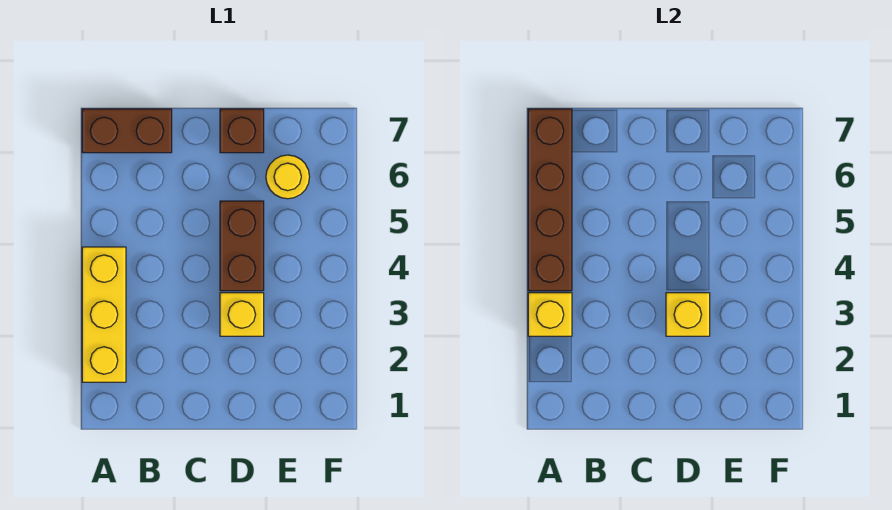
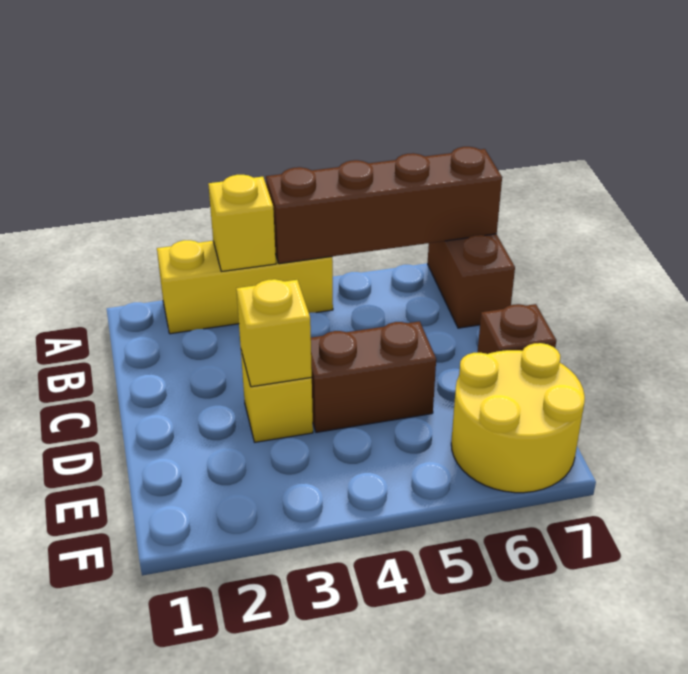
yellow round brick E6 level 1 -> yellow round brick E6:F7 level 1

